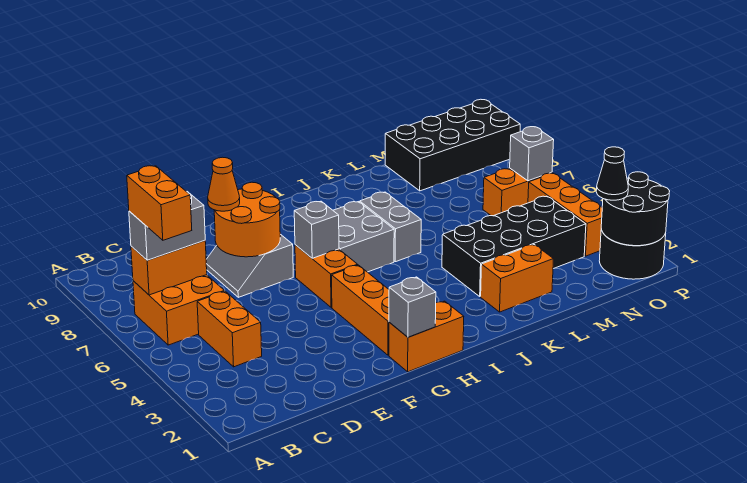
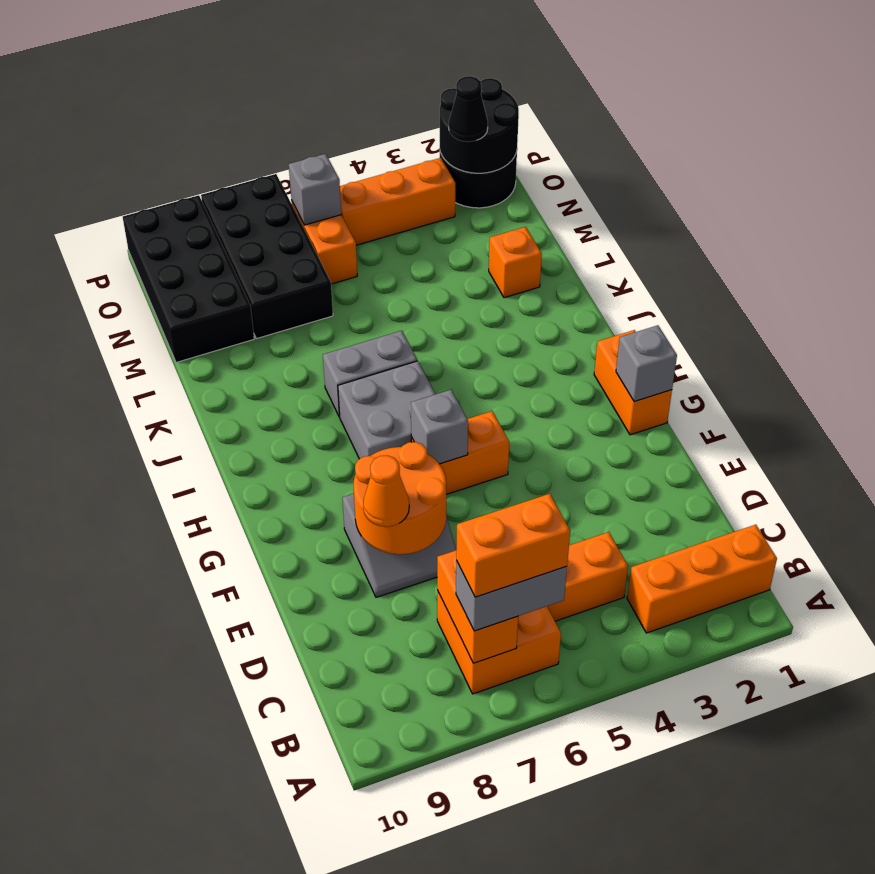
grey brick B7:C7 level 3 -> grey brick B6:B7 level 3
orange brick G2:G4 level 1 -> orange brick B1:B3 level 1
orange brick K2:L2 level 1 -> orange brick L2 level 1
black brick K3:N4 level 1 -> black brick M7:P8 level 1

